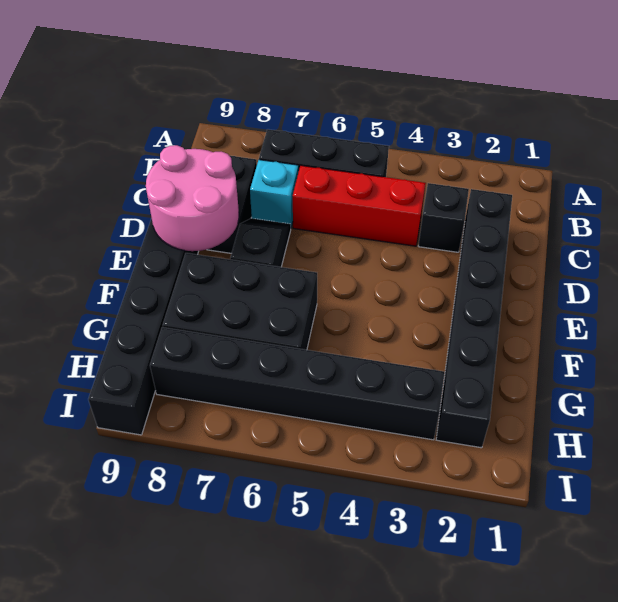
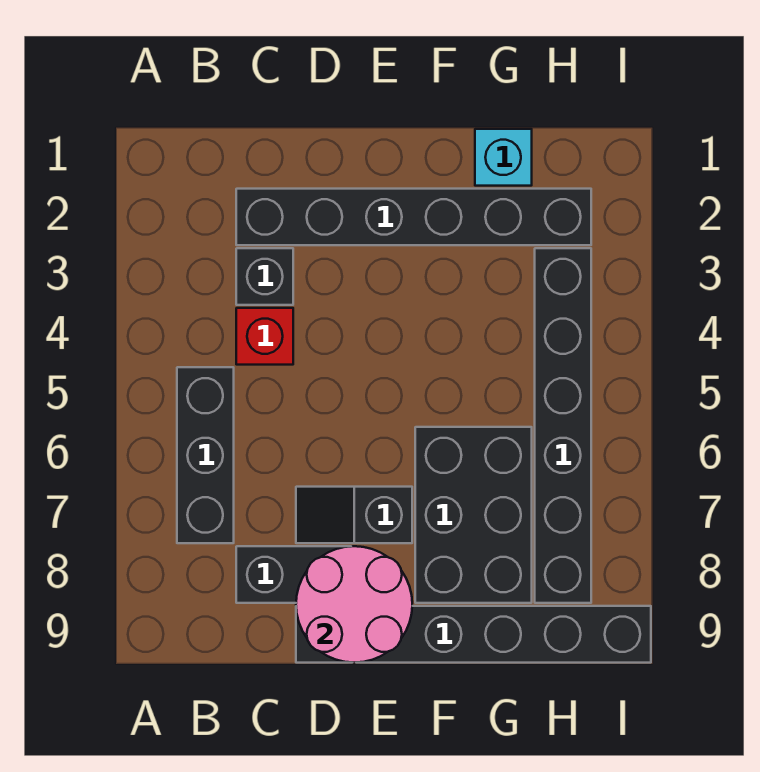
red brick C4:C6 level 1 -> red brick C4 level 1
cyan brick C7 level 1 -> cyan brick G1 level 1

